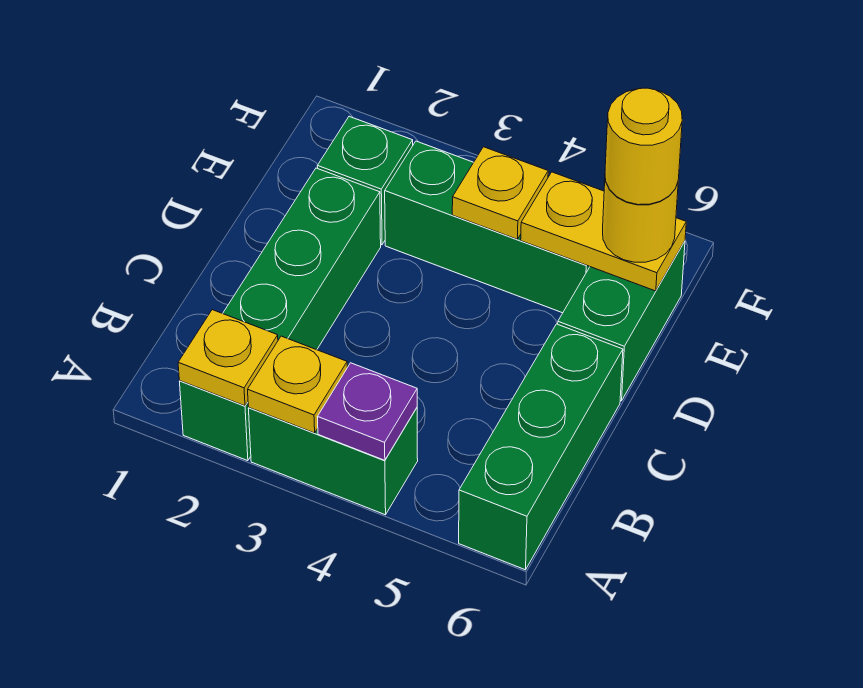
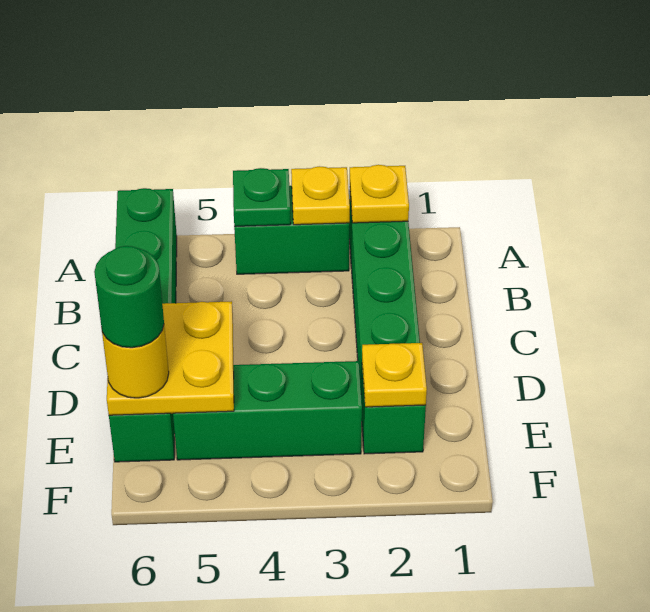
purple plate A4 level 2 -> green plate A4 level 2
yellow plate E4 level 2 -> yellow plate E2 level 2
yellow plate E5:E6 level 2 -> yellow plate D5:E6 level 2
yellow round brick E6 level 4 -> green round brick E6 level 4

